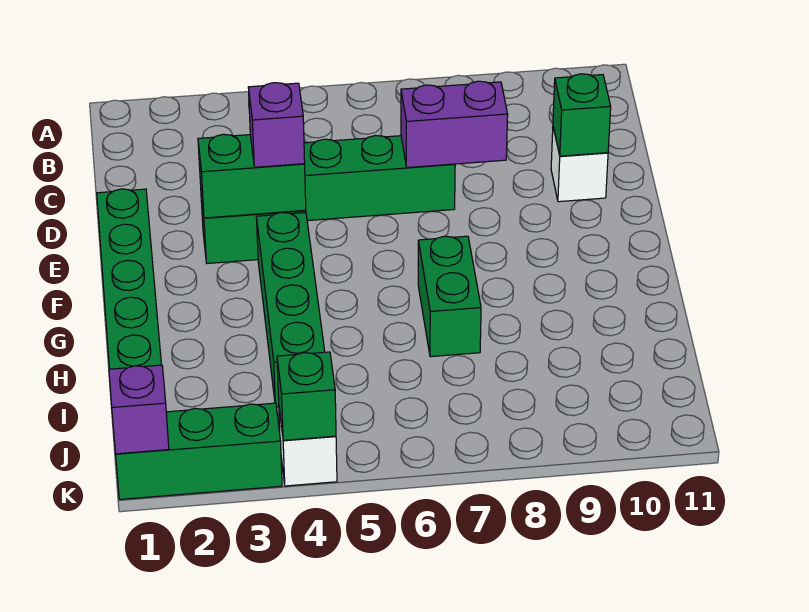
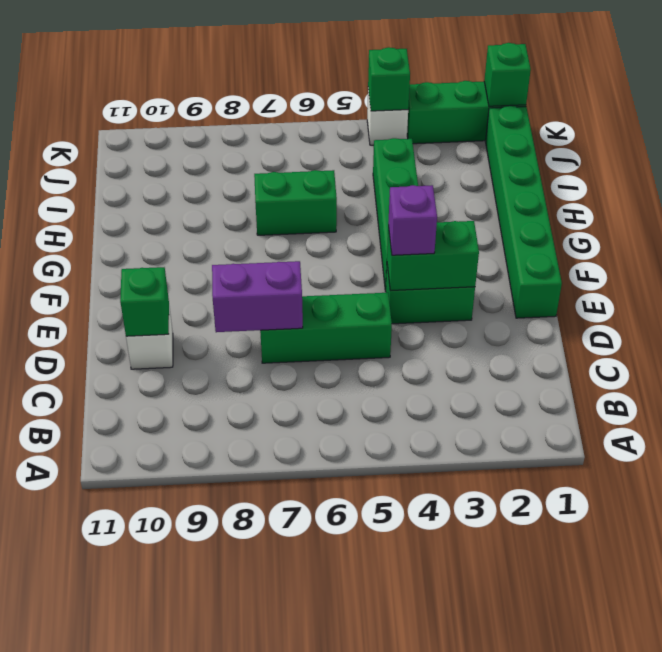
green brick G7:H7 level 1 -> green brick H6:H7 level 1
purple brick K1 level 2 -> green brick K1 level 2

